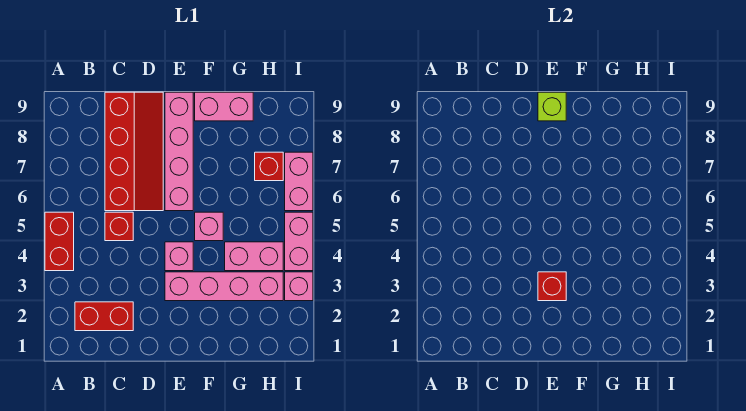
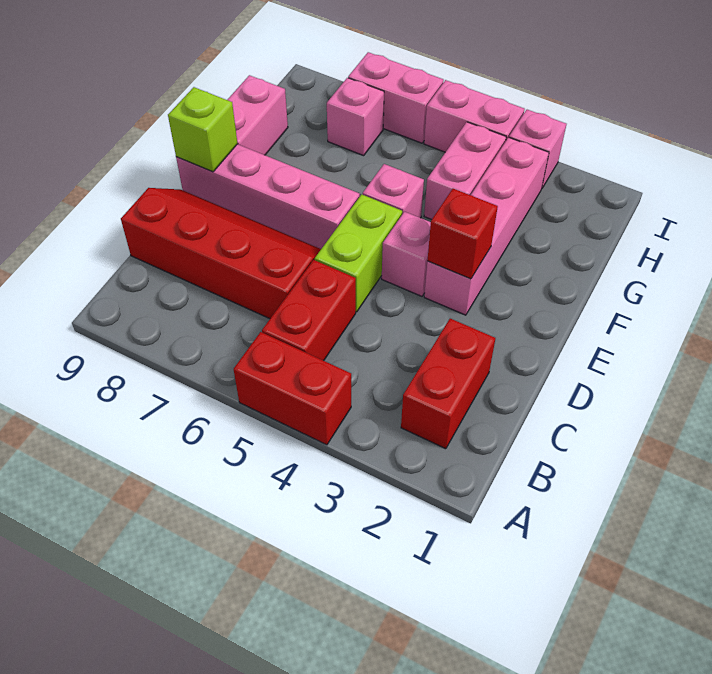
red brick C5 level 1 -> red brick B5:C5 level 1
none -> lime brick D5:E5 level 1
red brick H7 level 1 -> pink brick H7 level 1

